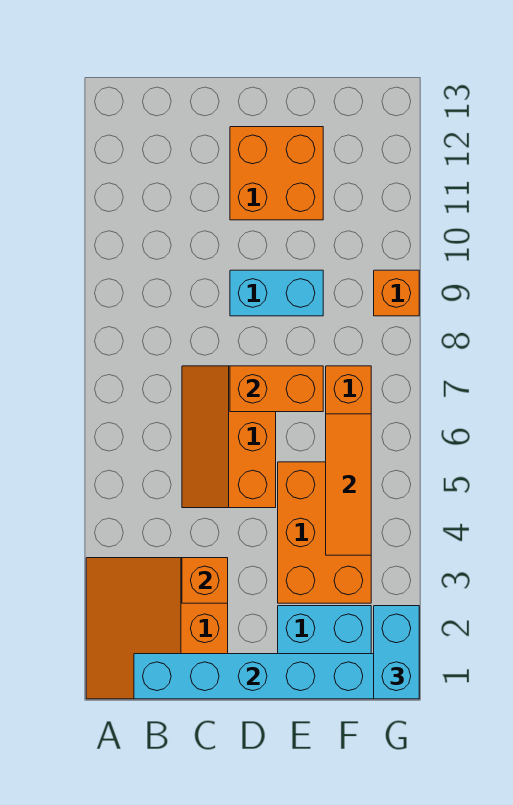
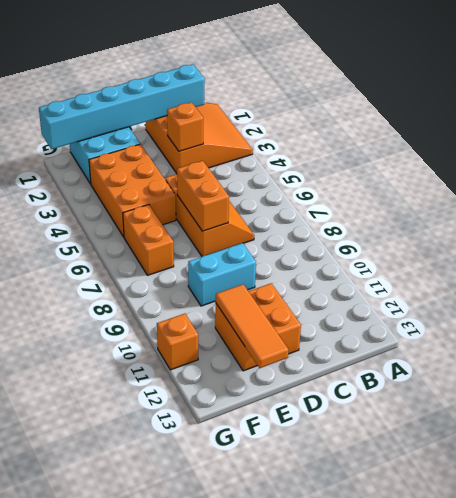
orange brick D7:E7 level 2 -> orange brick D6:D7 level 2
orange tile F4:F6 level 2 -> orange tile E11:E13 level 2
cyan brick G1:G2 level 3 -> none
orange brick G9 level 1 -> orange brick G11 level 1

